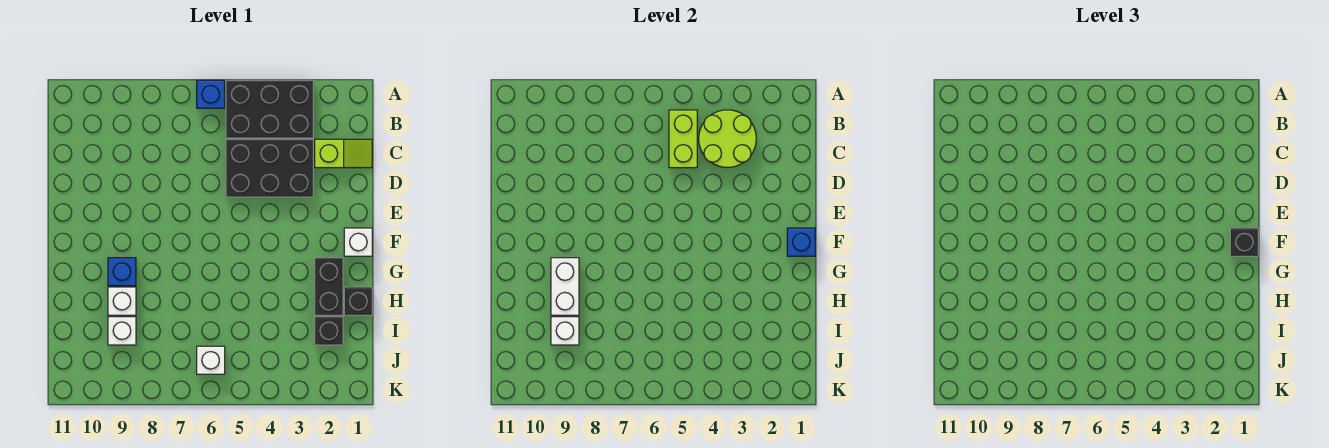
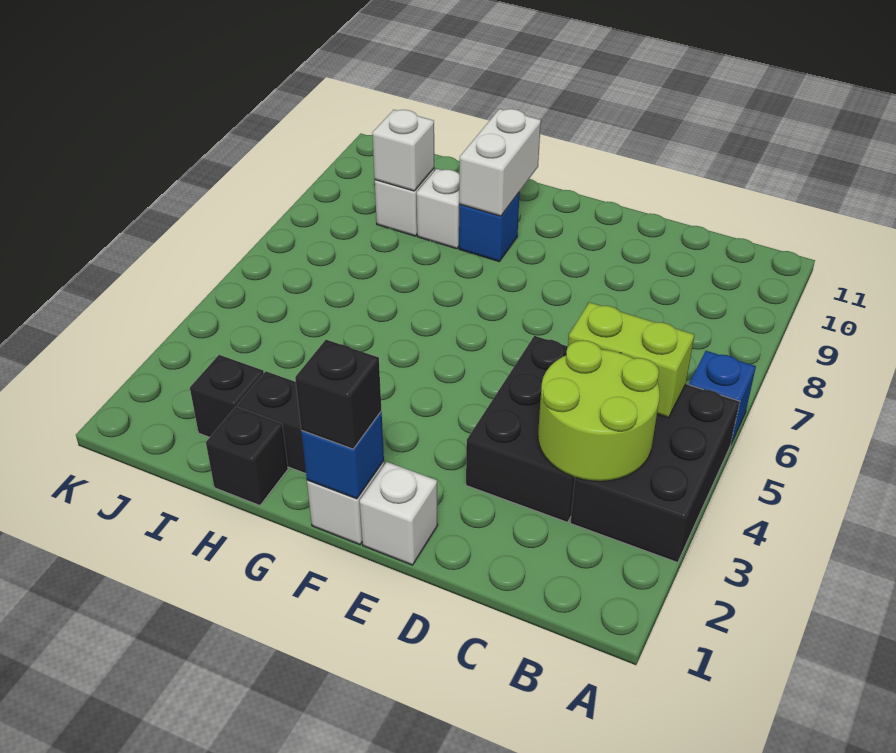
lime slope C1:C2 level 1 top 2 -> none
white brick G9:H9 level 2 -> white brick G9:G10 level 2
white brick J6 level 1 -> white brick E1 level 1

